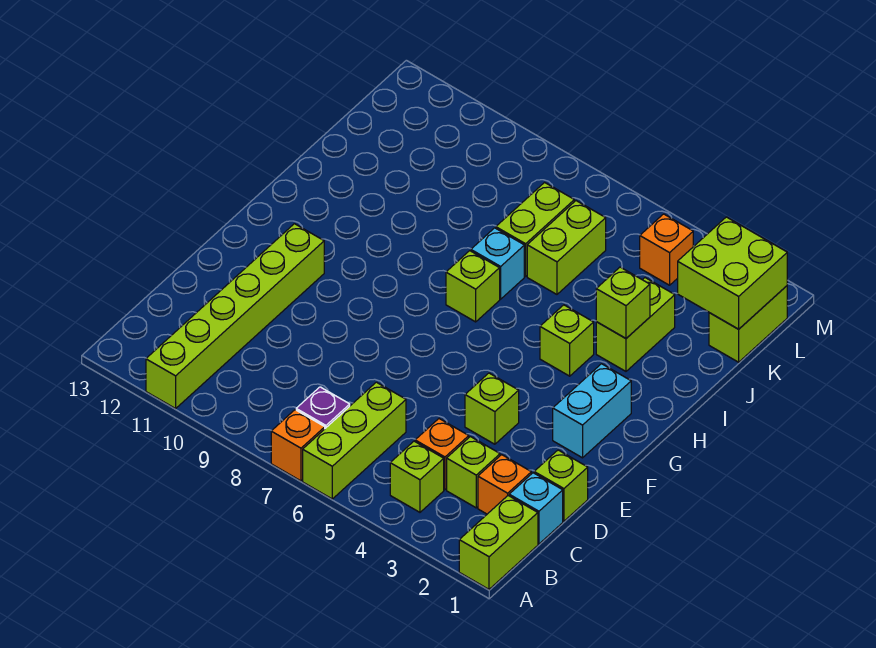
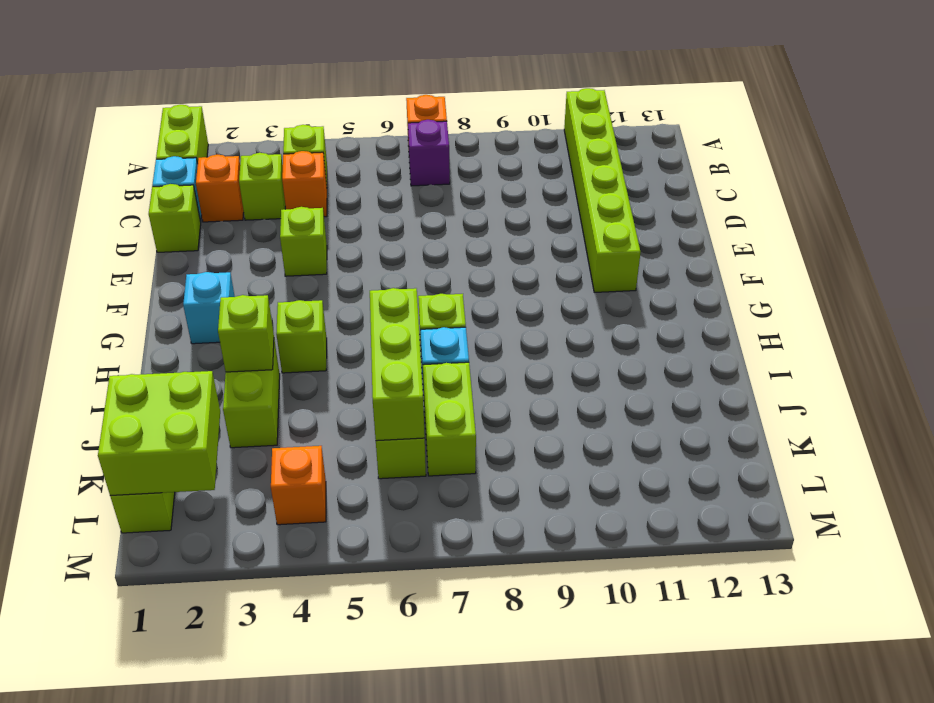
lime brick A6:C6 level 1 -> lime brick I6:K6 level 2
cyan brick F2:G2 level 1 -> cyan brick G2 level 1

